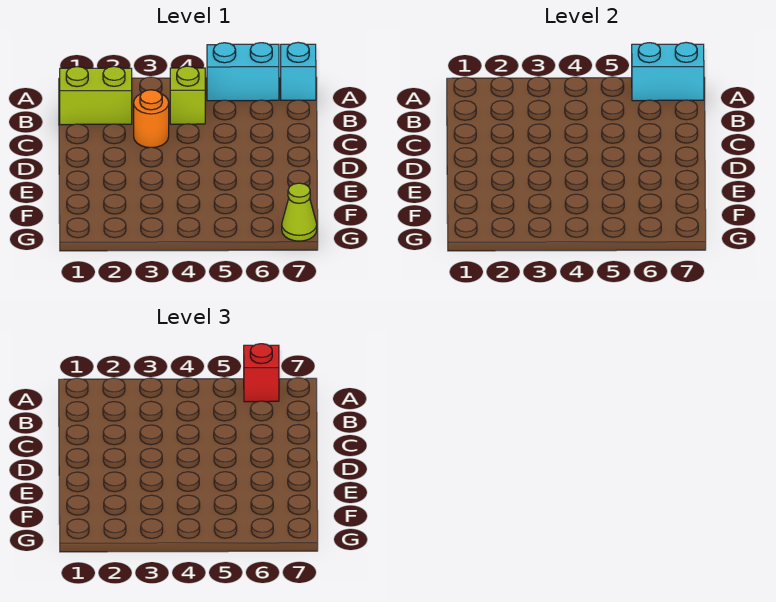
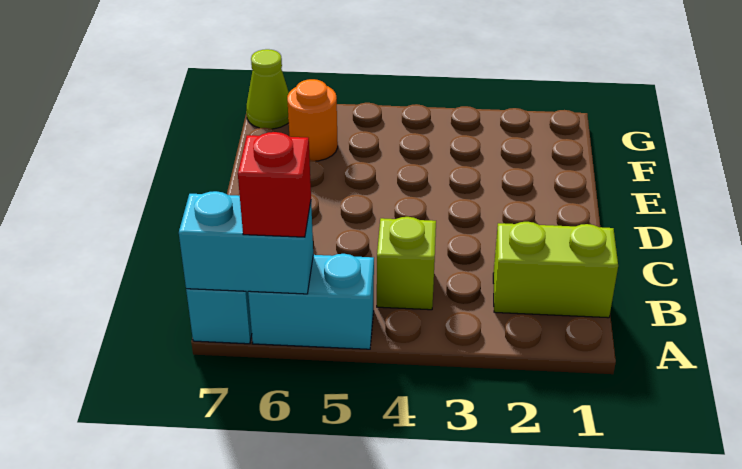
orange round brick C3 level 1 -> orange round brick F6 level 1

